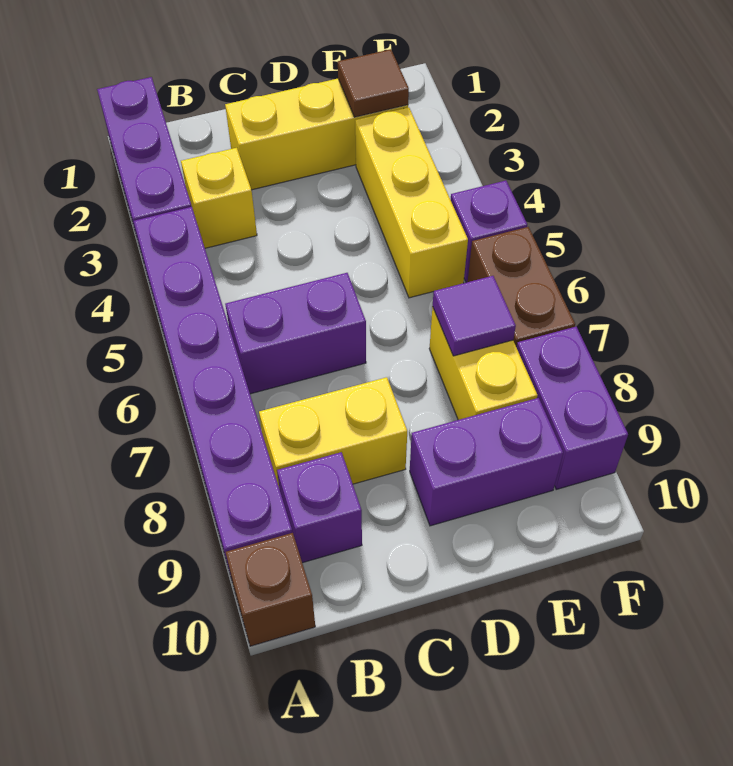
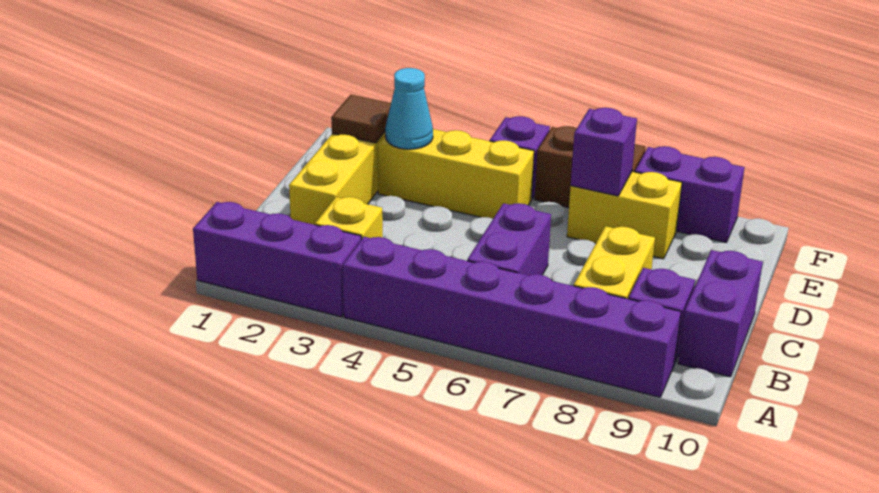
brown brick A10 level 1 -> none
purple brick D9:E9 level 1 -> purple brick B10:C10 level 1
none -> cyan cone E3 level 2
purple tile E7 level 2 -> purple brick E7 level 2

